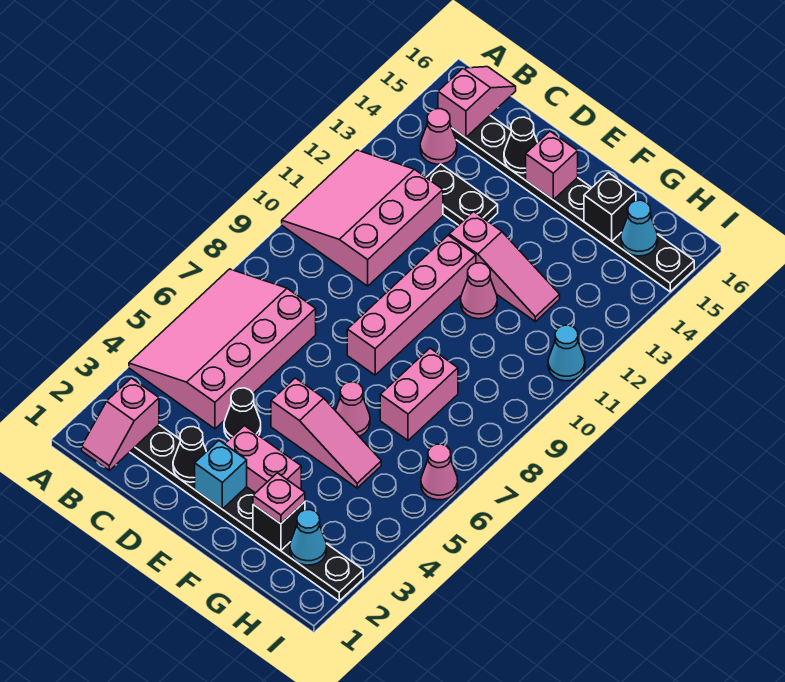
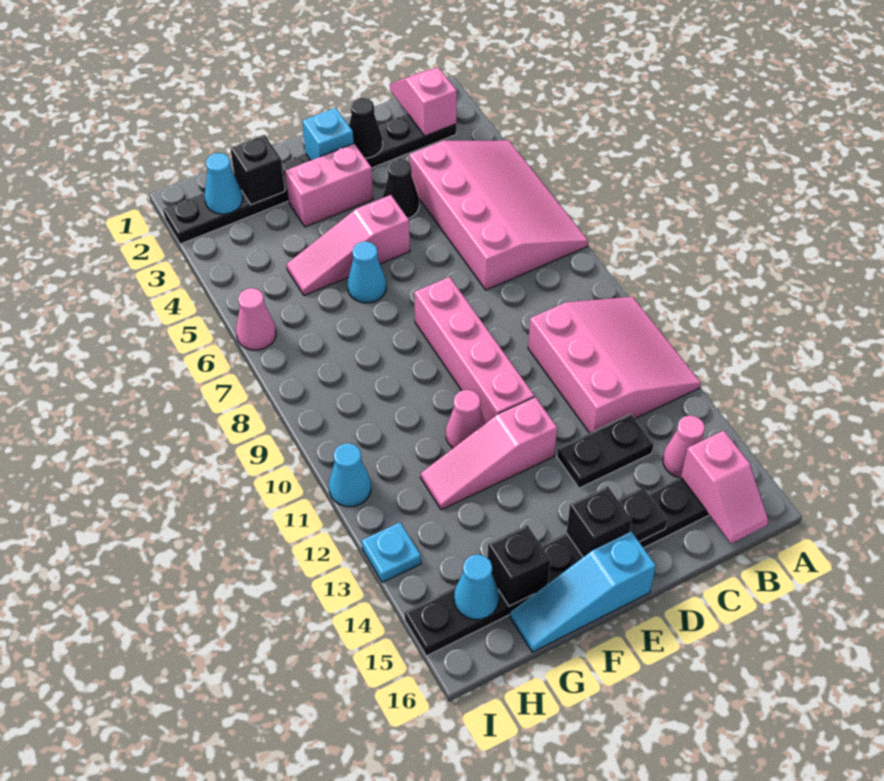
black cone D15 level 2 -> black plate D15 level 2
pink brick E15 level 2 -> black brick E15 level 2
none -> cyan slope E16:G16 level 1 top E
pink cone F6 level 1 -> cyan cone F6 level 1
pink plate G2 level 3 -> none
pink brick G7:G8 level 1 -> none
none -> cyan plate I13 level 1

